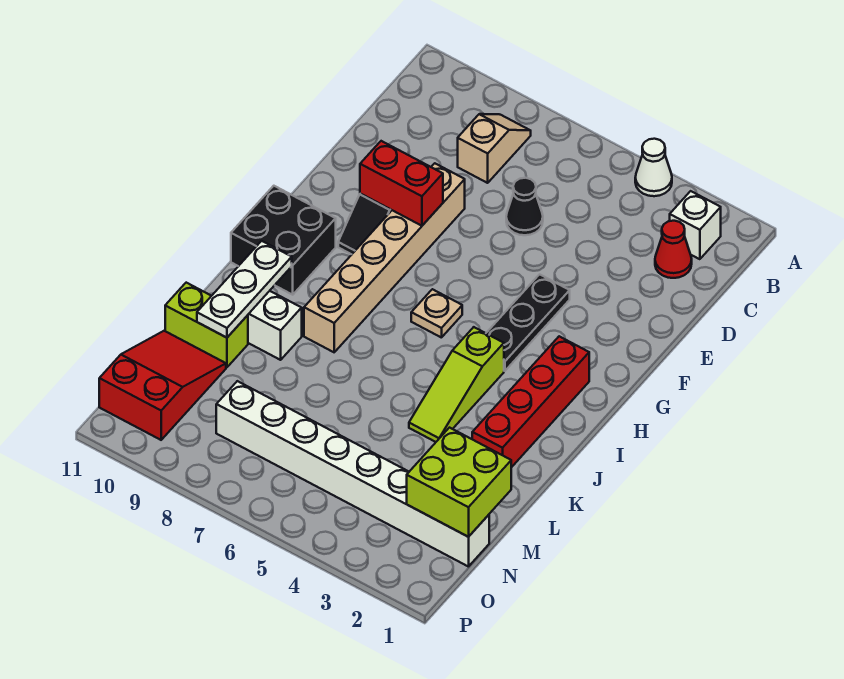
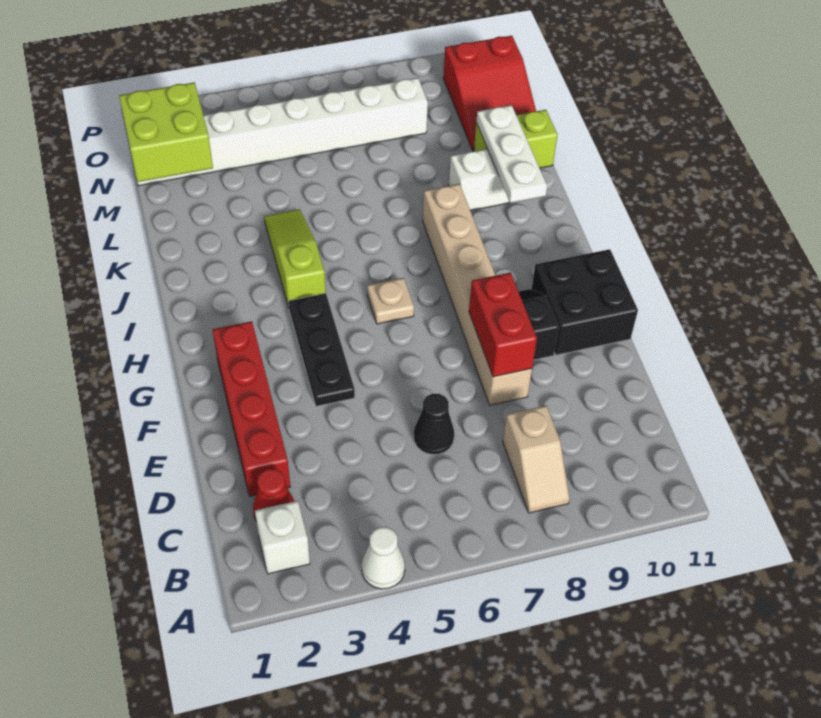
red brick F8:F9 level 2 -> red brick E8:F8 level 2
red brick H2:K2 level 1 -> red brick D2:G2 level 1
black brick H10:I11 level 1 -> black brick F10:G11 level 1

